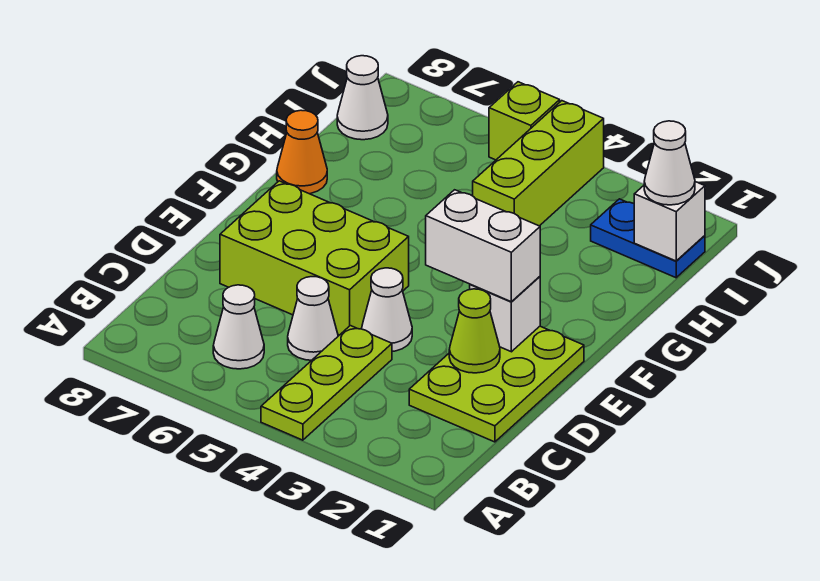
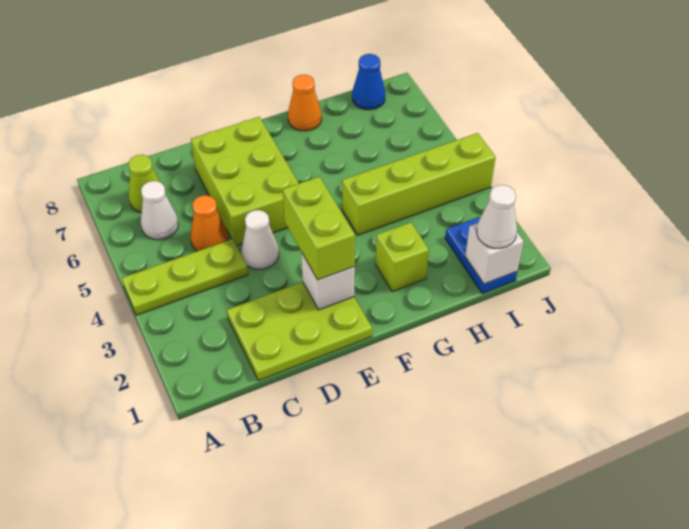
white cone C5 level 1 -> orange cone C5 level 1
lime cone D2 level 2 -> lime cone B7 level 1
white brick E2:E3 level 3 -> lime brick E2:E3 level 3
lime brick H4:J4 level 1 -> lime brick G4:J4 level 1
white cone I8 level 1 -> blue cone I8 level 1
lime brick J5 level 1 -> lime brick G2 level 1

